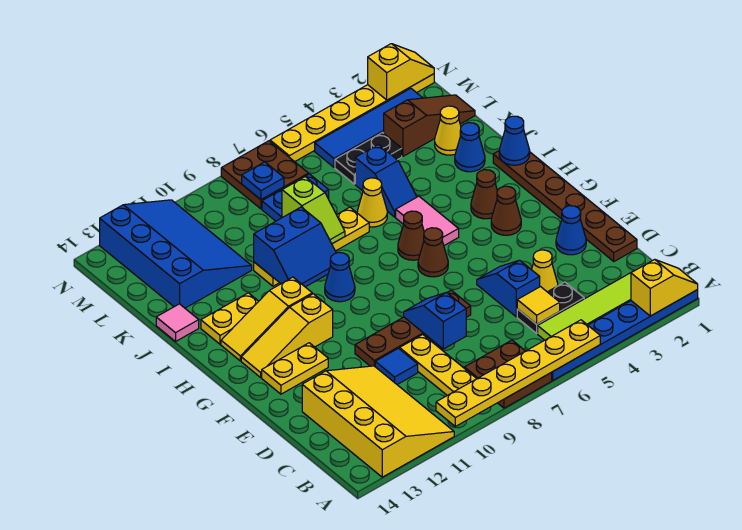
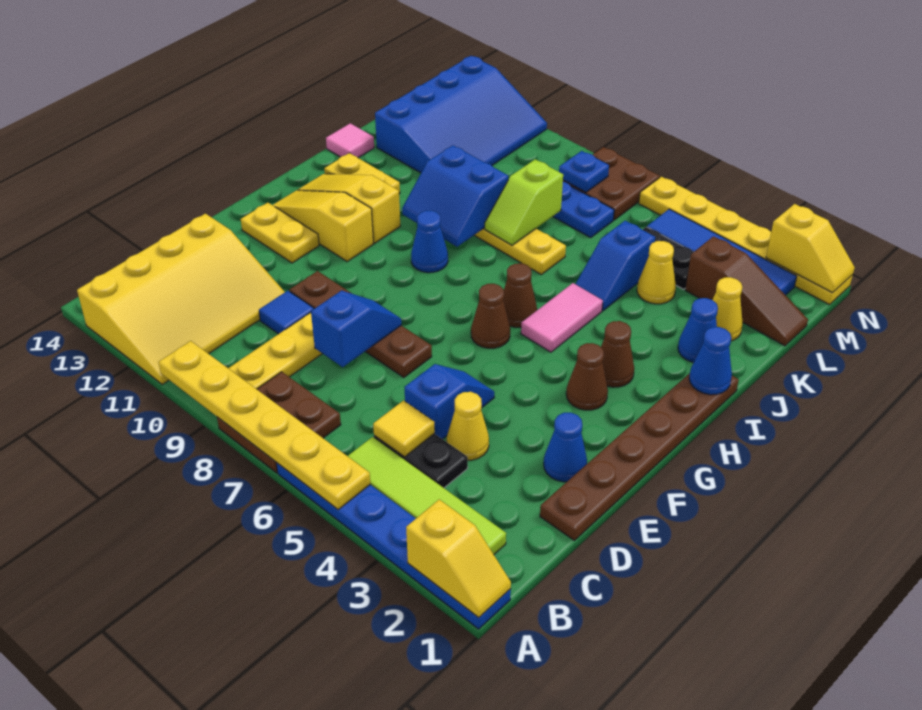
yellow cone J6 level 1 -> yellow cone K4 level 1

